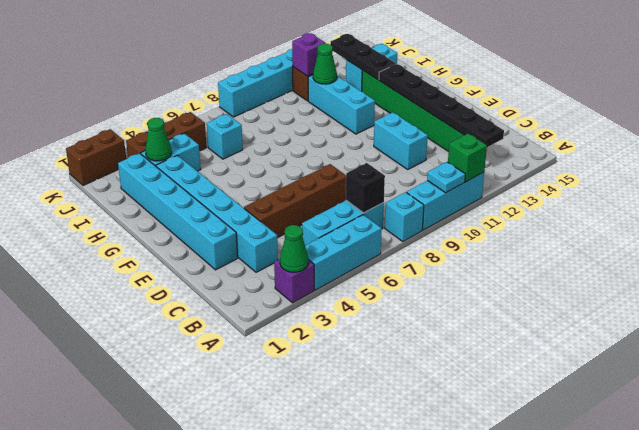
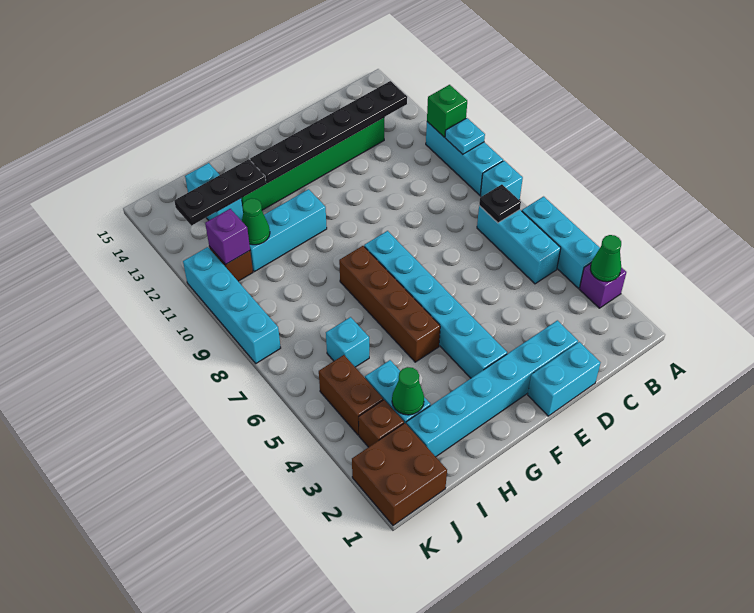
black brick B7 level 2 -> black plate B7 level 2
cyan brick C3:H3 level 1 -> cyan brick F3:F8 level 1
brown brick D4:D7 level 1 -> brown brick G5:G8 level 1
cyan brick D11:E11 level 1 -> cyan brick D1:E1 level 1
brown brick K1:K2 level 1 -> brown brick J1:K2 level 1

